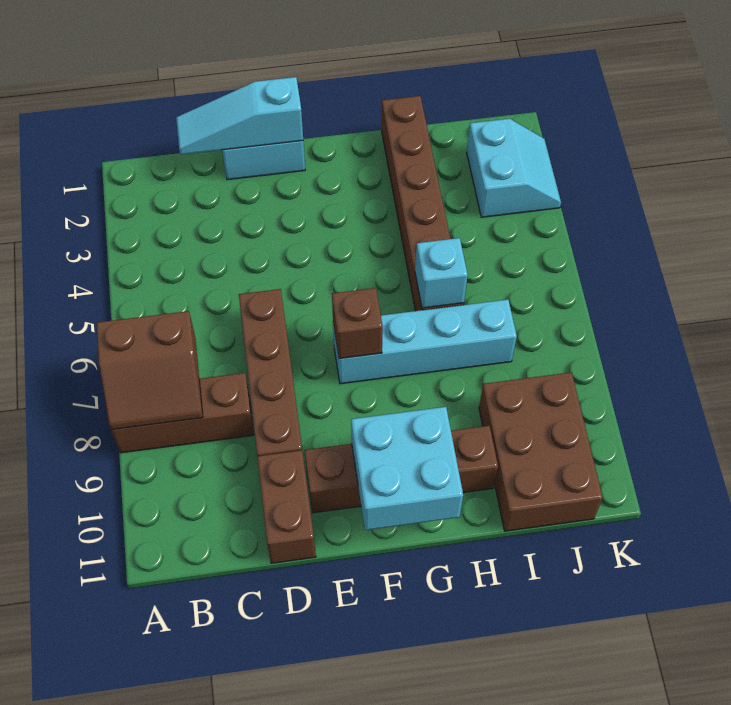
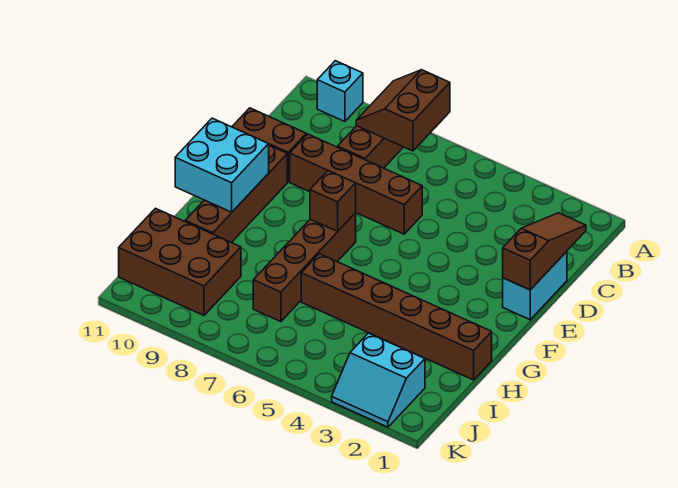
cyan slope C1:E1 level 2 top E -> brown slope C1:E1 level 2 top E
cyan brick F7:I7 level 1 -> brown brick F7:I7 level 1
cyan brick H6 level 2 -> cyan brick A10 level 1

